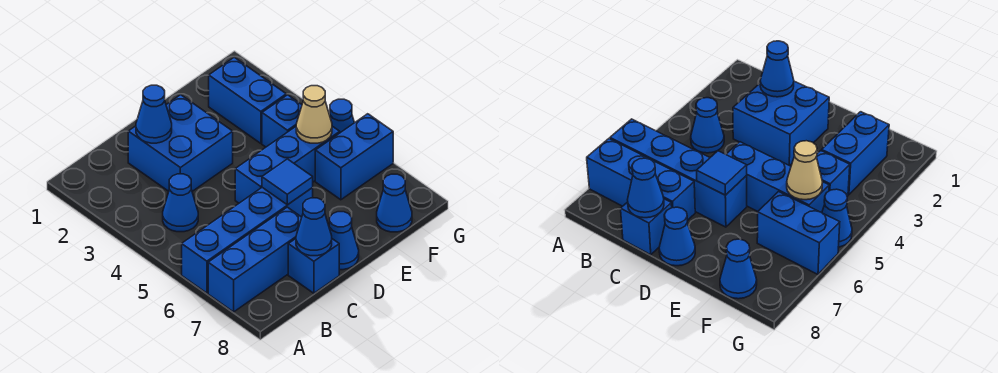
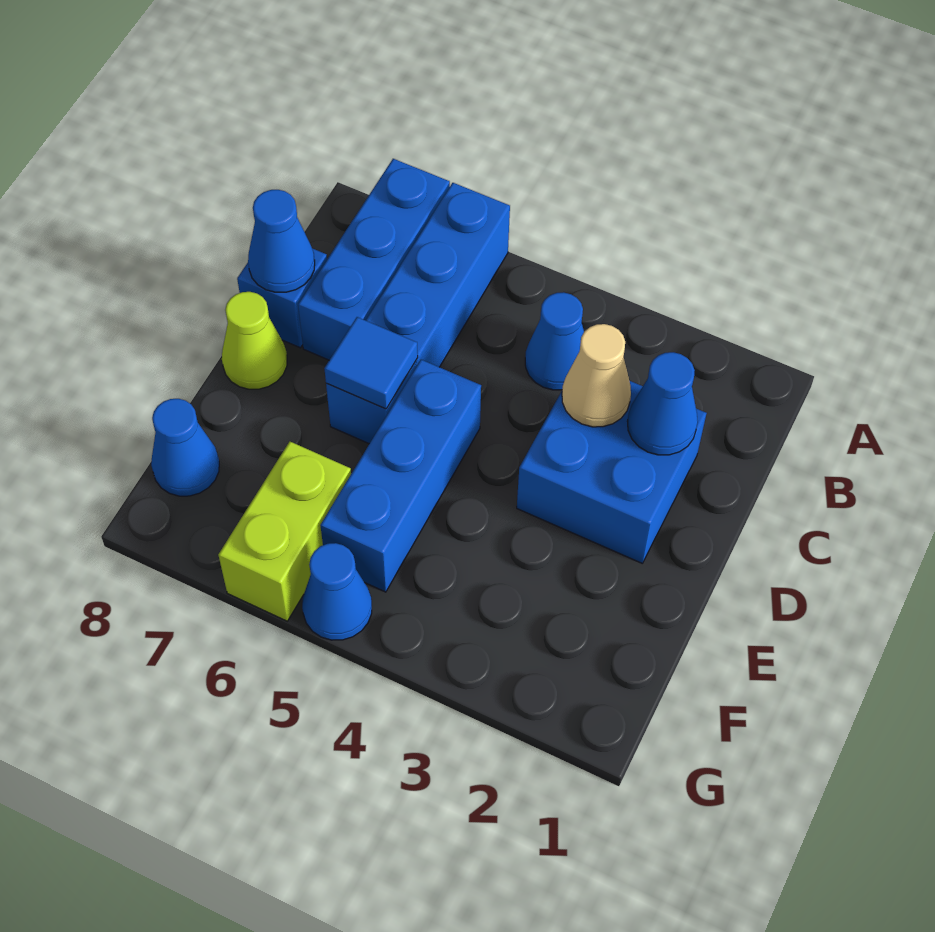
blue cone D8 level 1 -> lime cone D8 level 1
blue brick F2:F3 level 1 -> none
blue brick F4 level 1 -> none
tan cone F5 level 2 -> tan cone C3 level 2
blue brick F6:G6 level 1 -> lime brick F6:G6 level 1

